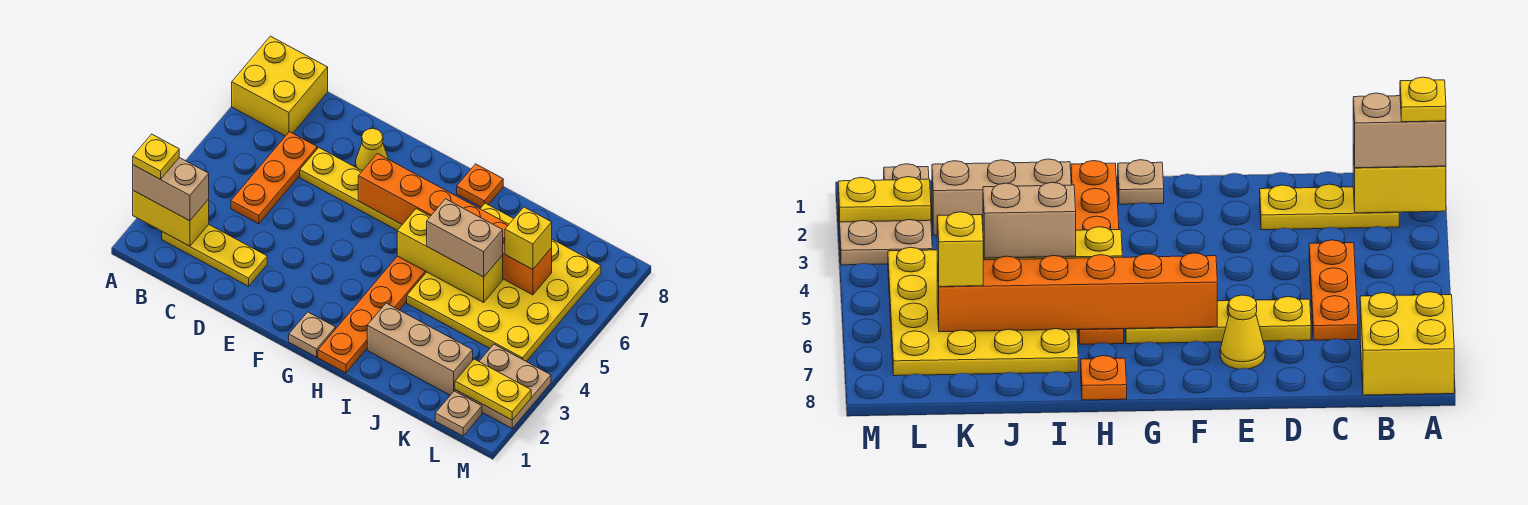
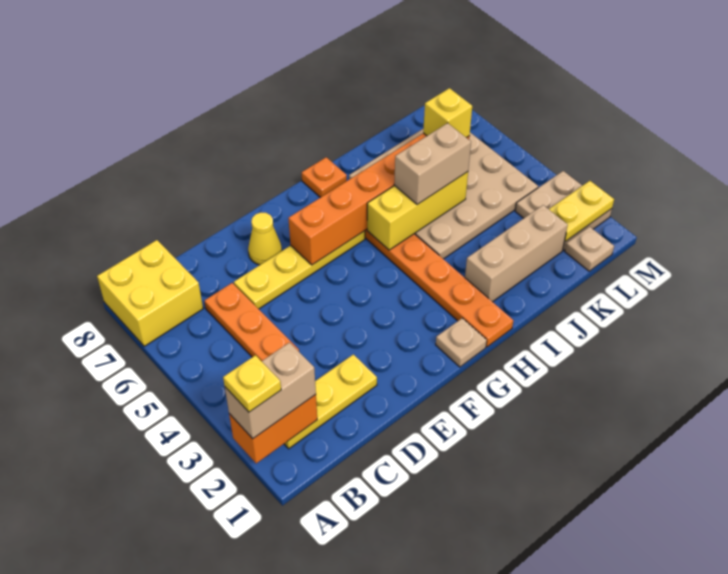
yellow brick A2:B2 level 2 -> orange brick A2:B2 level 2
yellow plate I4:L7 level 1 -> tan plate I4:L7 level 1

